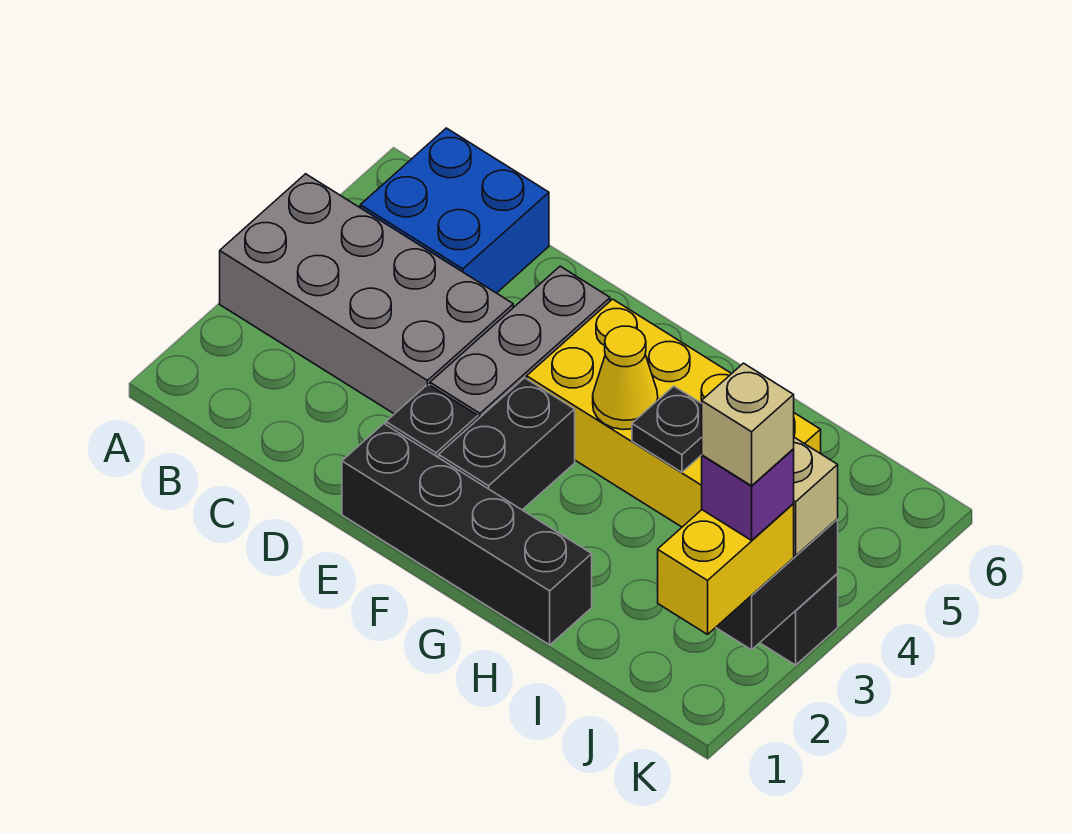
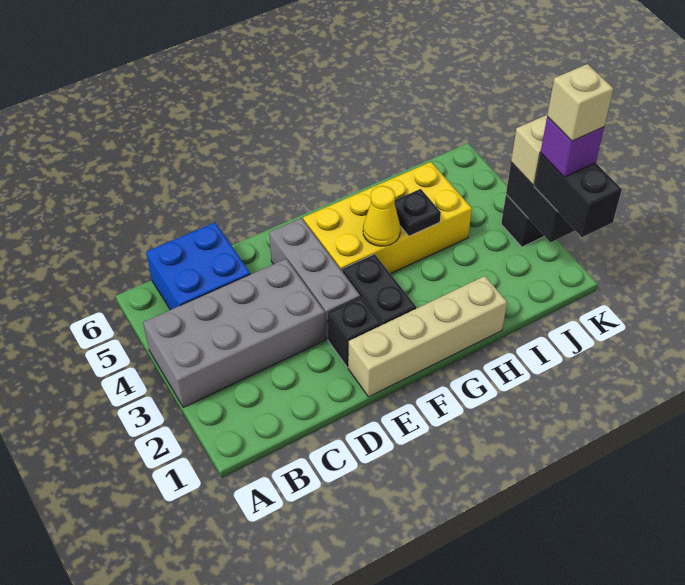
black brick E1:H1 level 1 -> tan brick E1:H1 level 1
yellow brick K1:K2 level 3 -> black brick K1:K2 level 3

